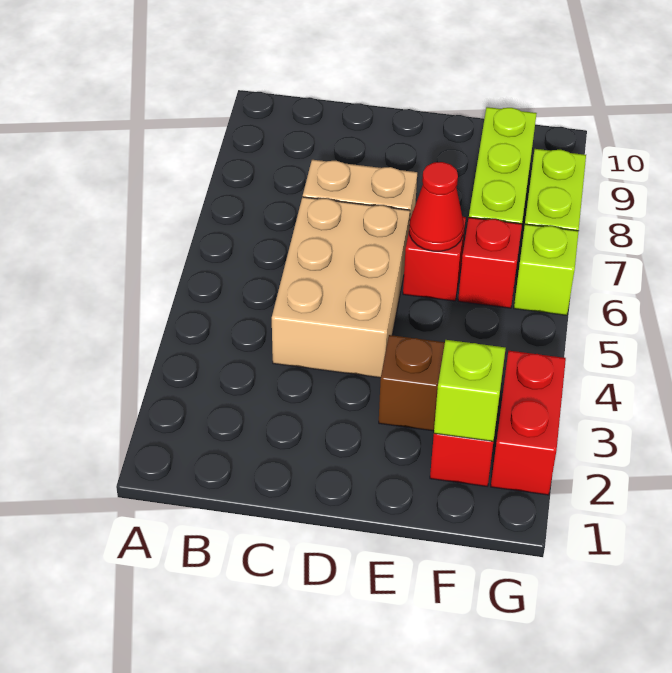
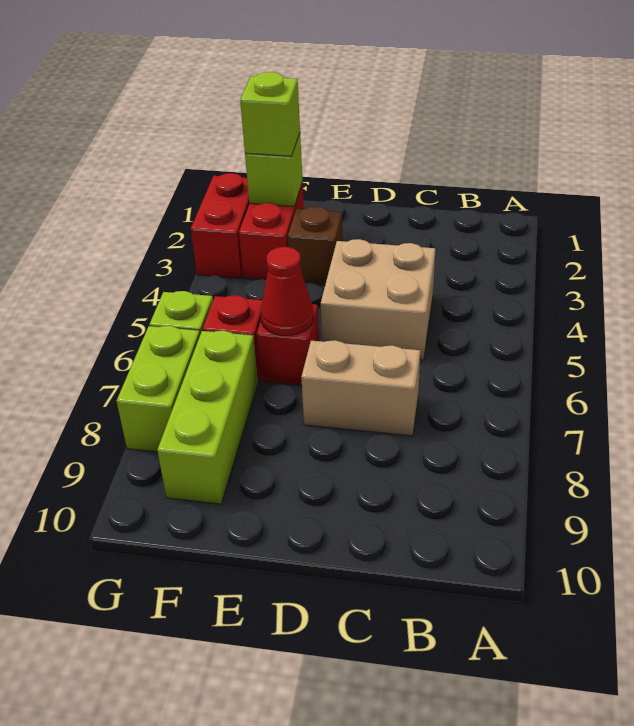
tan brick C4:D6 level 1 -> tan brick C4:D5 level 1
none -> lime brick F2 level 3

